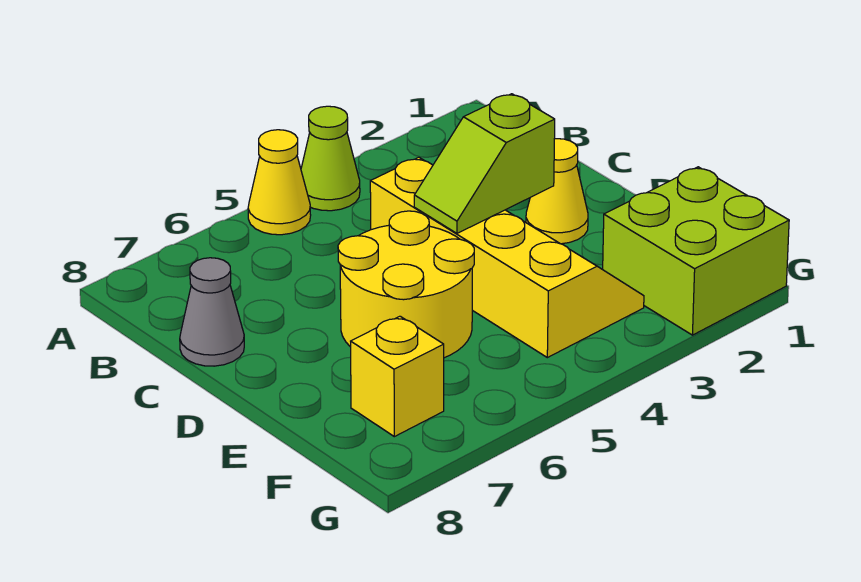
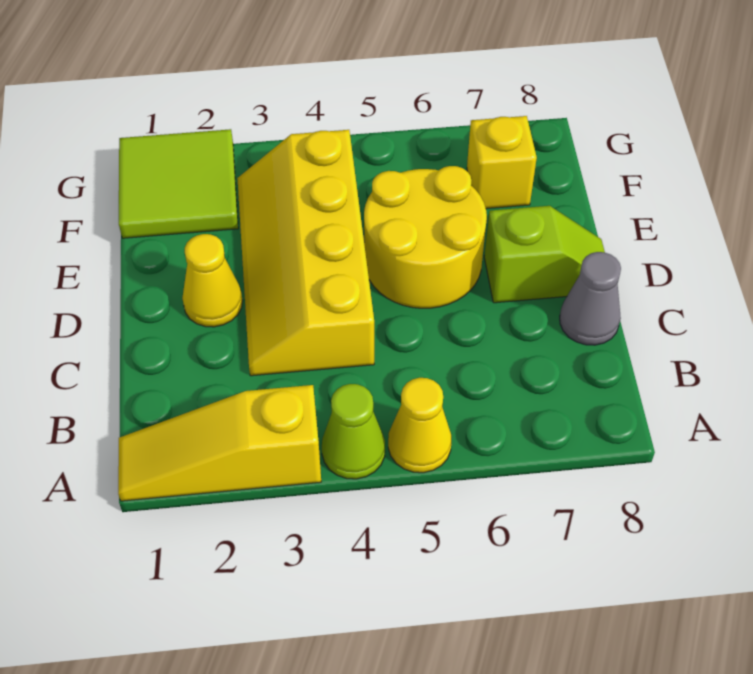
none -> yellow slope A1:A3 level 1 top 3
lime slope D3:D4 level 2 top 3 -> lime slope D7:D8 level 1 top 7
lime brick F1:G2 level 1 -> lime tile F1:G2 level 1

